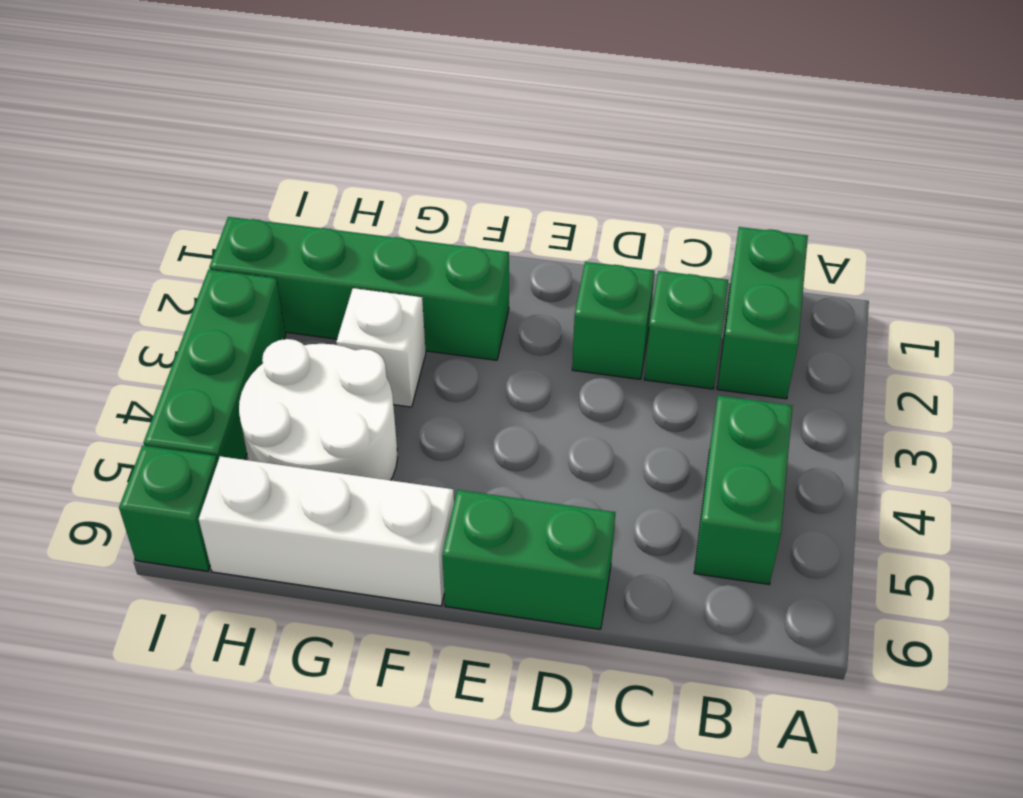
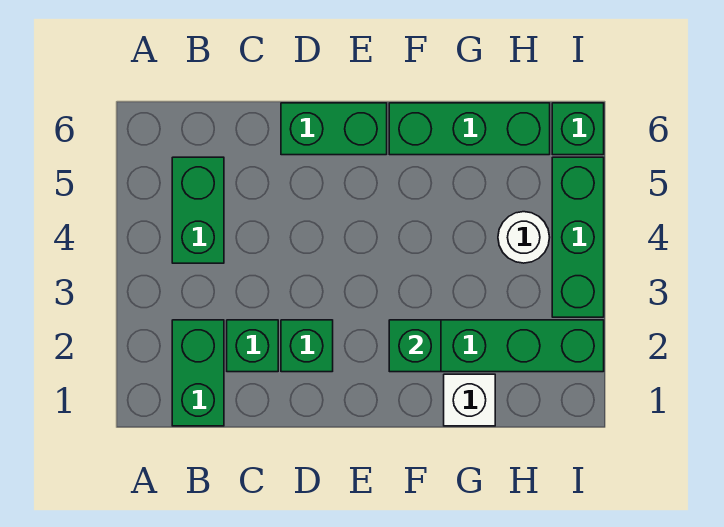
none -> green brick F2 level 2
white brick F6:H6 level 1 -> green brick F6:H6 level 1
white brick G3 level 1 -> white brick G1 level 1
white round brick G4:H5 level 1 -> white round brick H4 level 1

